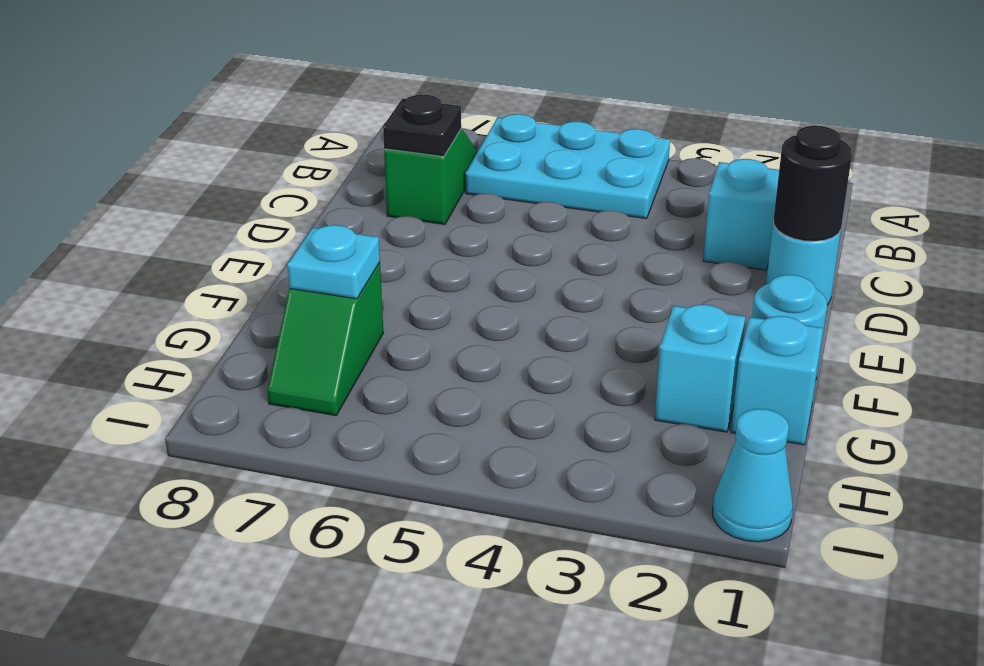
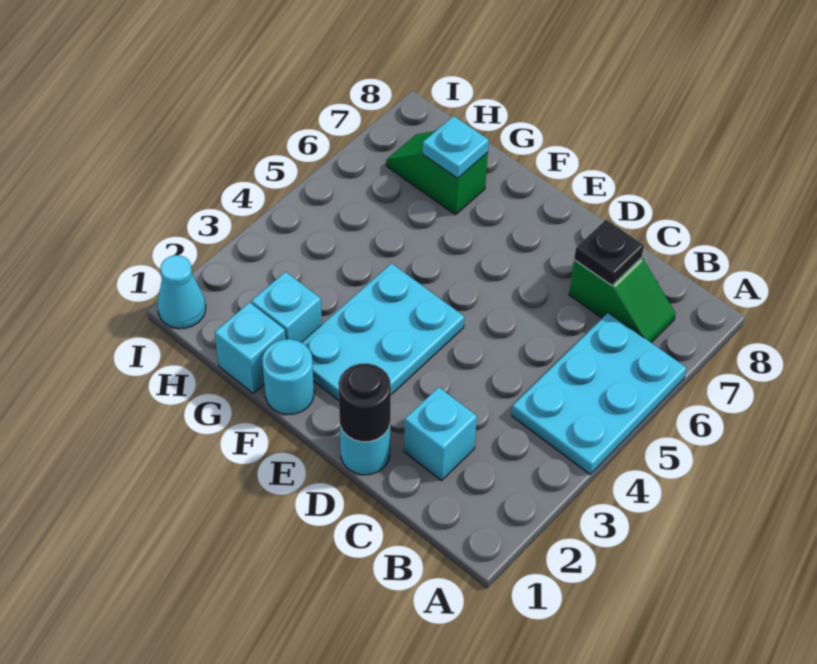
none -> cyan plate E2:F4 level 1

